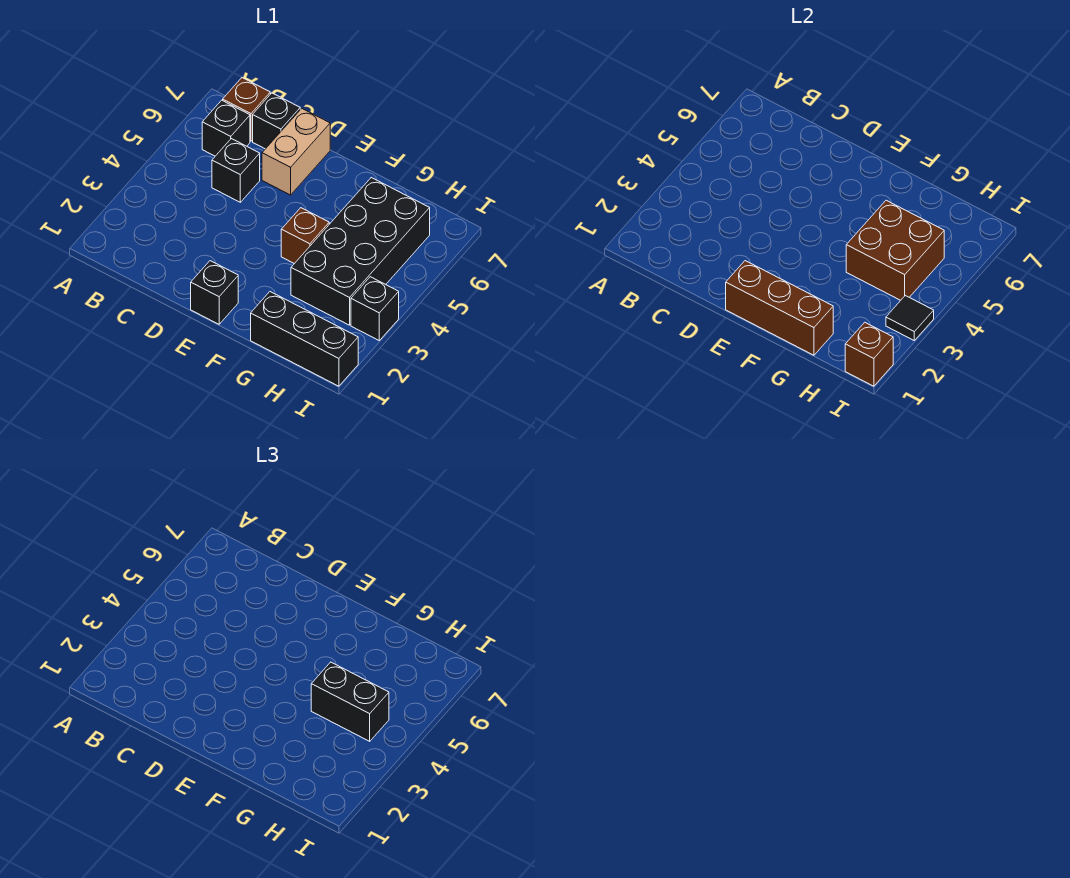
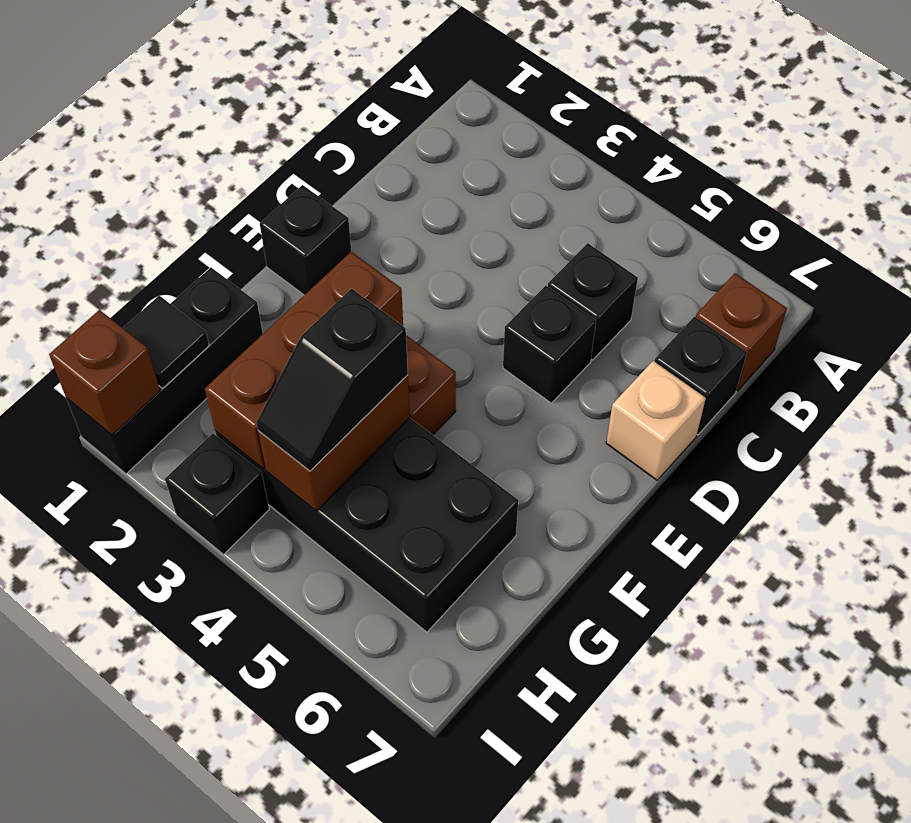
black brick B6 level 1 -> black brick D5 level 1
tan brick D6:D7 level 1 -> tan brick D7 level 1
brown brick E1:G1 level 2 -> brown brick F3:H3 level 2
brown brick G4:H5 level 2 -> brown brick G4:H4 level 2
black brick G4:H4 level 3 -> black slope G4:H4 level 3 top G
black tile I3 level 2 -> black tile H1 level 2

